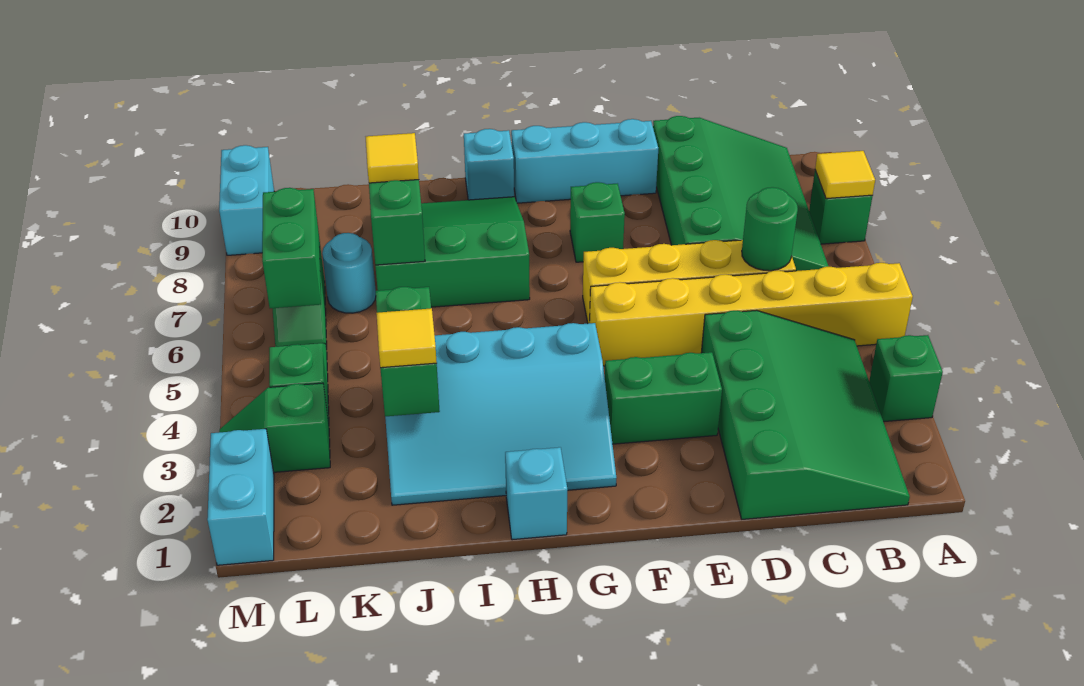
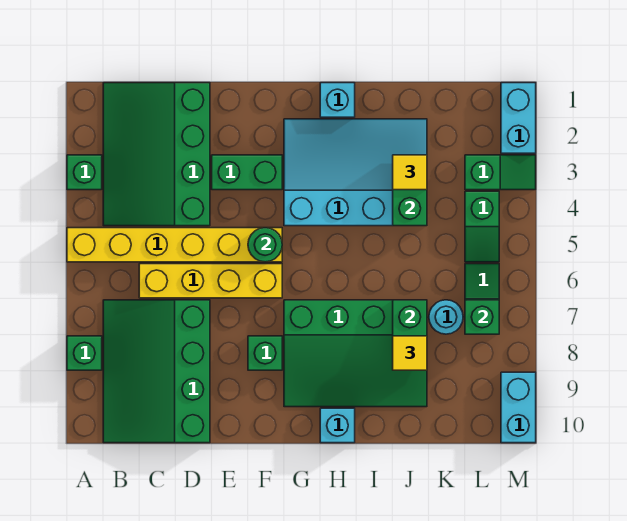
yellow tile A8 level 2 -> none
green round brick C6 level 2 -> green round brick F5 level 2
cyan brick E10:G10 level 1 -> none
green slope H7:J9 level 1 top 7 -> green slope G7:J9 level 1 top 7
green brick L6:L7 level 2 -> green brick L7 level 2

